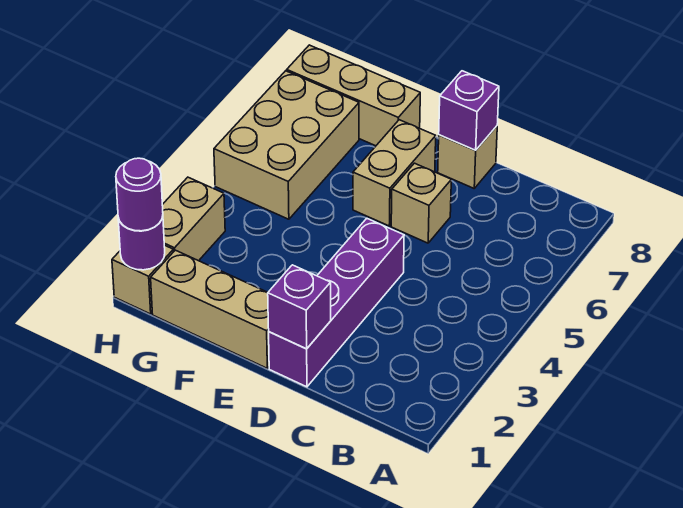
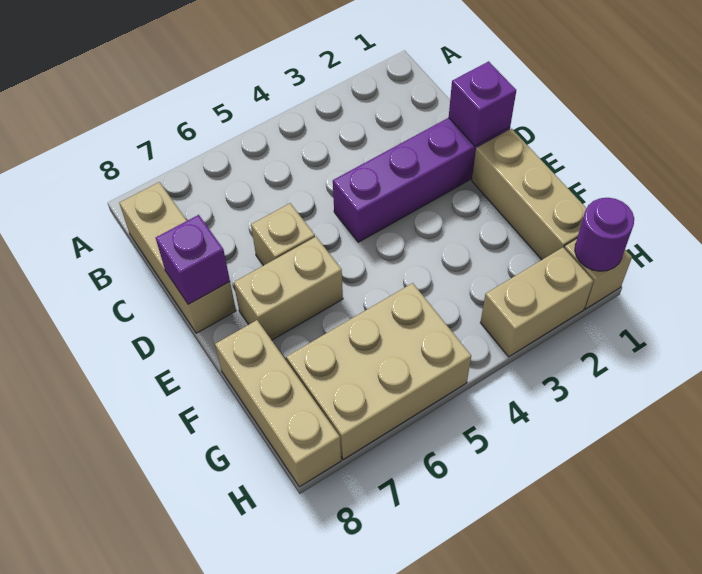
tan brick D8 level 1 -> tan brick B8:D8 level 1
purple round brick H1 level 3 -> none

